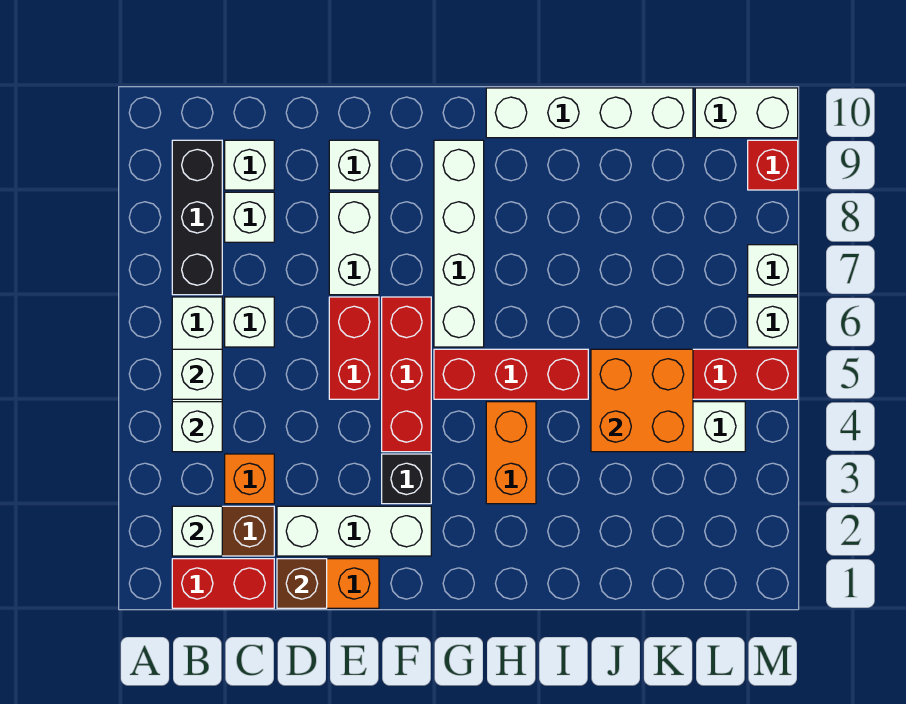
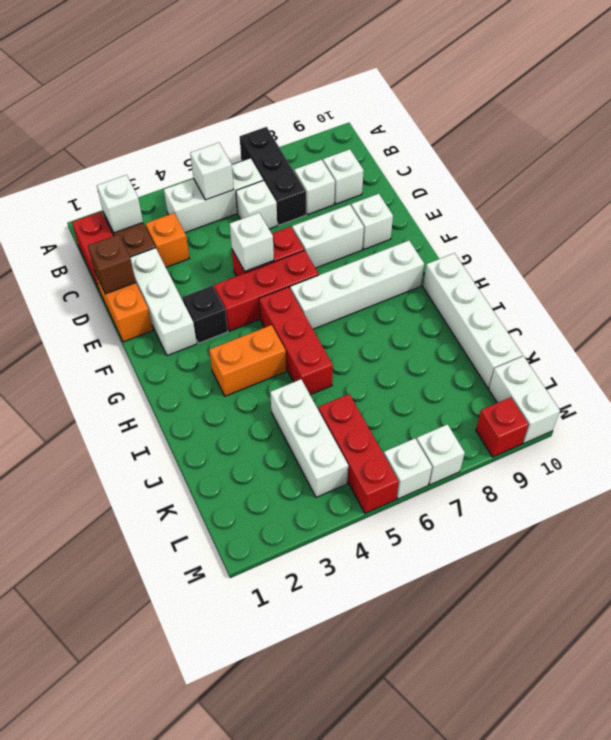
white brick B4 level 2 -> white brick E5 level 2
black brick B7:B9 level 1 -> black brick A7:C7 level 1
orange brick J4:K5 level 2 -> none

